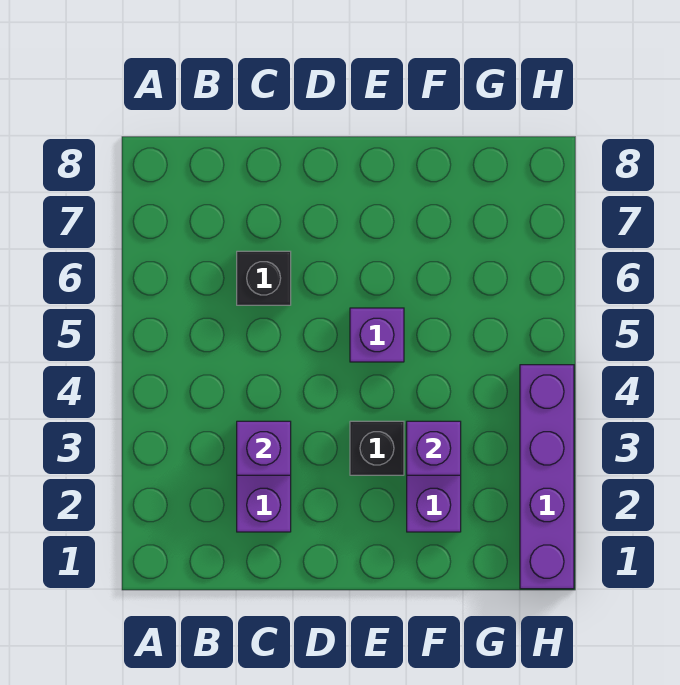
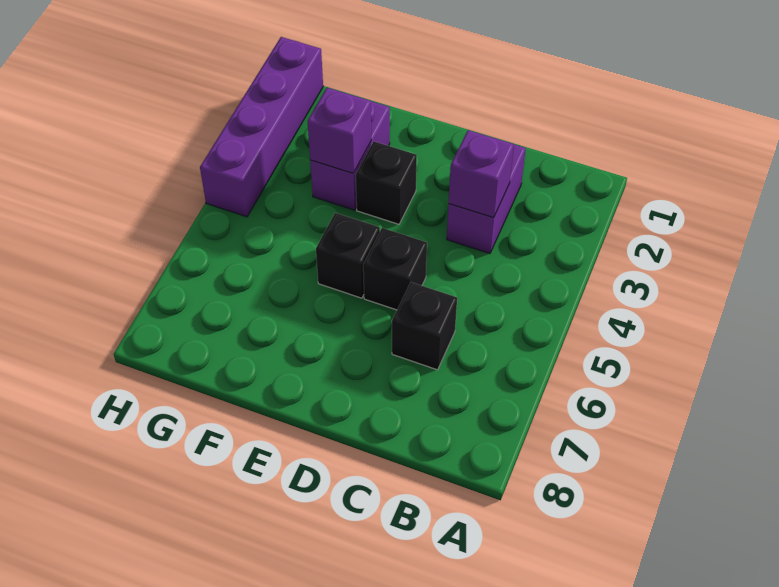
none -> black brick D5 level 1
purple brick E5 level 1 -> black brick E5 level 1

